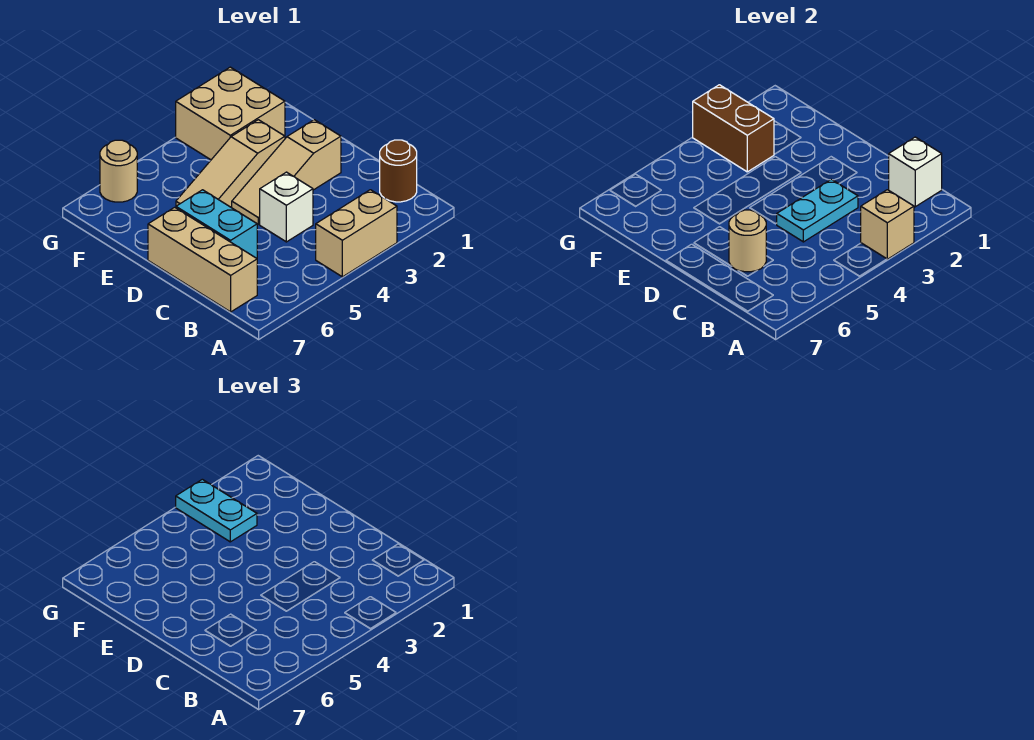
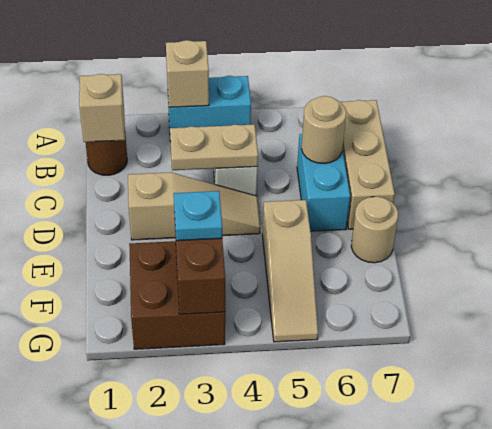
tan brick A3:A4 level 1 -> cyan brick A3:A4 level 1
white brick B1 level 2 -> tan brick B1 level 2
cyan plate C3:C4 level 2 -> tan plate C3:C4 level 2
tan slope E3:E5 level 1 top 3 -> tan slope E5:G5 level 1 top E
tan brick F2:G3 level 1 -> brown brick F2:G3 level 1
cyan plate F3:G3 level 3 -> cyan plate F3 level 3
tan round brick G6 level 1 -> tan round brick E7 level 1

